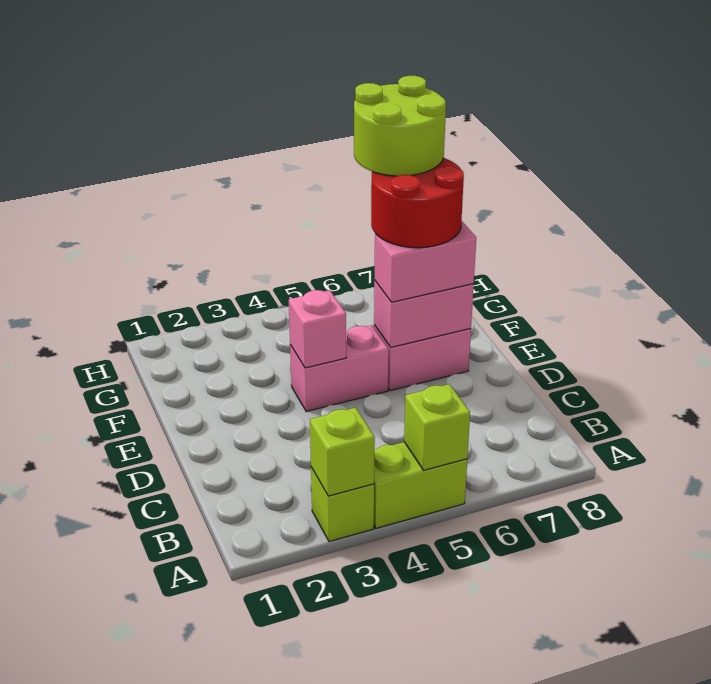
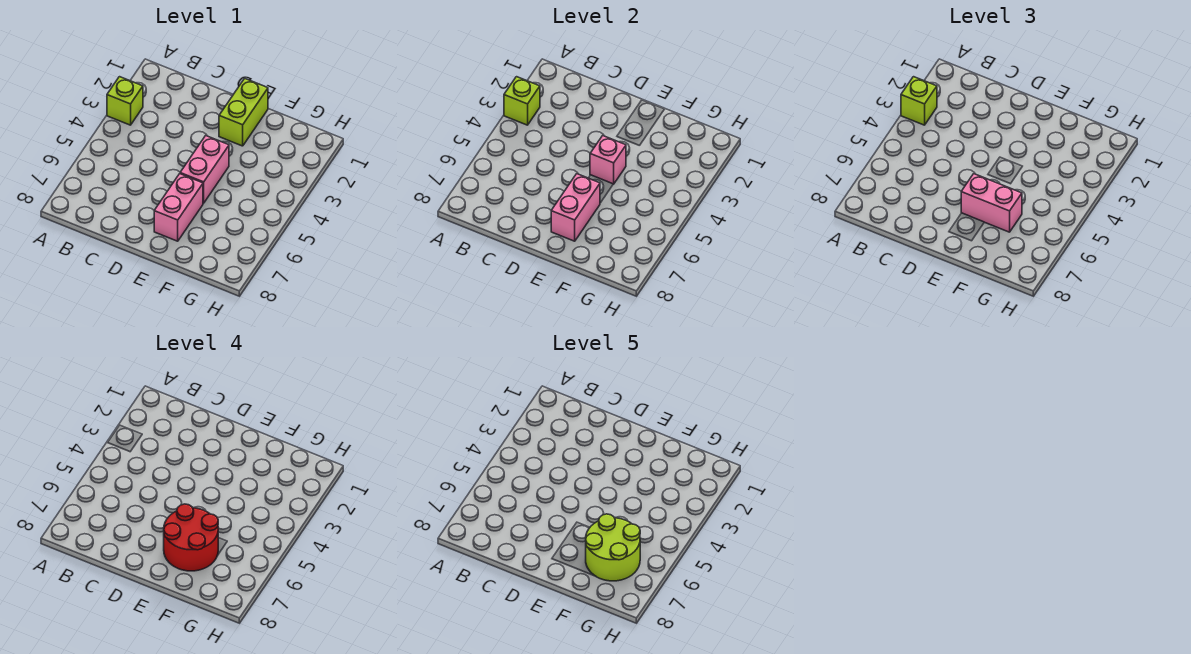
lime brick A4:A5 level 1 -> lime brick E1:E2 level 1
lime brick A5 level 2 -> lime brick A3 level 3
pink brick E6:E7 level 3 -> pink brick E6:F6 level 3

